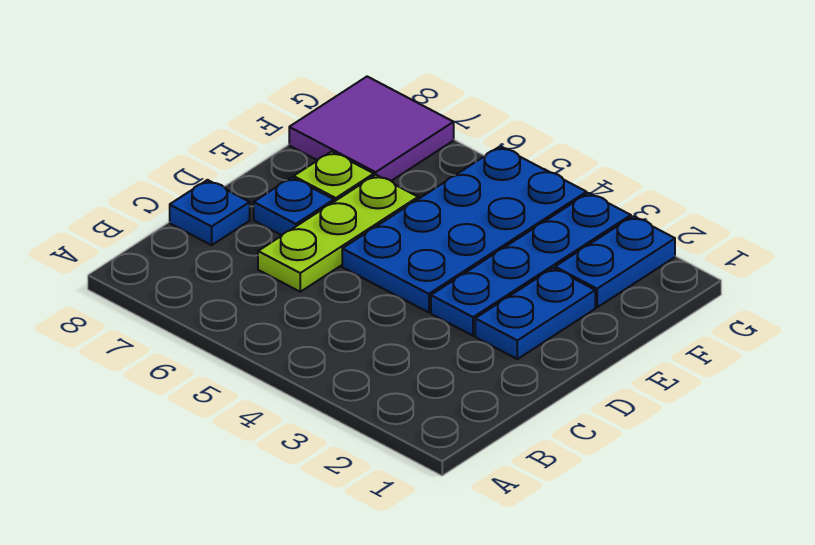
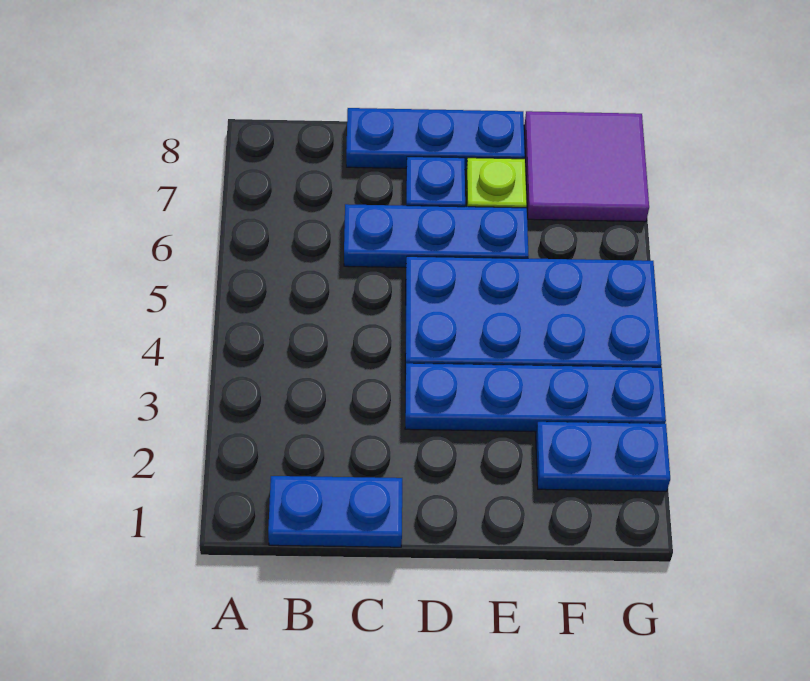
lime plate C6:E6 level 1 -> blue plate C6:E6 level 1
blue plate C8 level 1 -> blue plate C8:E8 level 1
blue plate D2:E2 level 1 -> blue plate B1:C1 level 1

